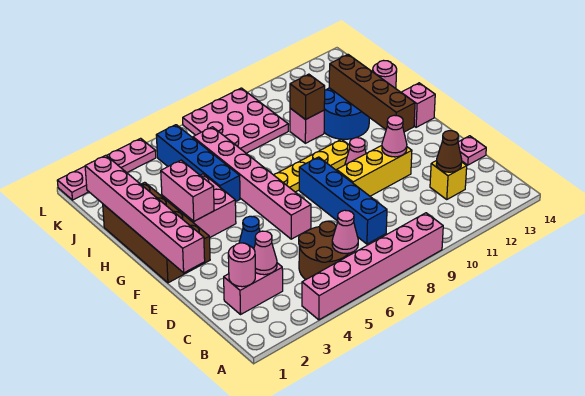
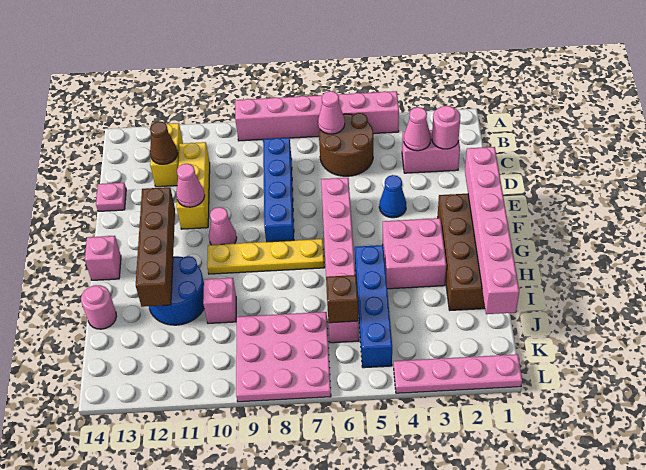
yellow brick C12 level 1 -> yellow brick B12:C12 level 1
yellow brick E9:E11 level 1 -> yellow brick C11:E11 level 1
pink brick G3:H3 level 2 -> none
brown brick I10 level 2 -> brown brick J6 level 2

